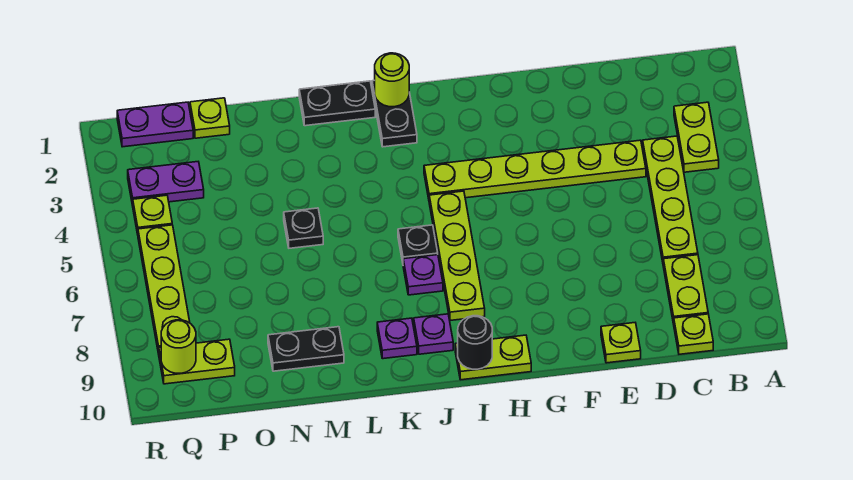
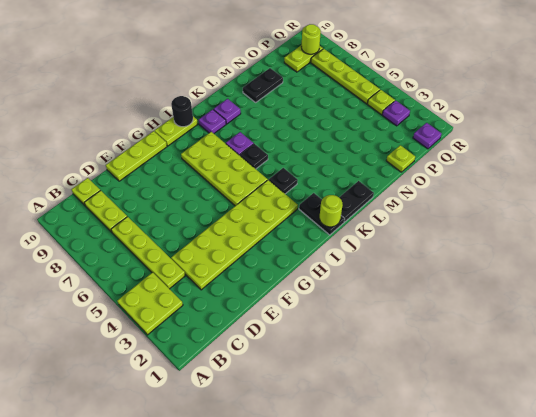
lime plate B3:B4 level 1 -> lime plate A3:B4 level 1
lime plate D4:I4 level 1 -> lime plate D3:I4 level 1
lime plate E10 level 1 -> lime plate E10:G10 level 1
lime plate I5:I8 level 1 -> lime plate H5:I8 level 1
black plate M5 level 1 -> black plate J4 level 1
purple plate P1:Q1 level 1 -> purple plate Q1 level 1
purple plate P3:Q3 level 1 -> purple plate Q3 level 1

